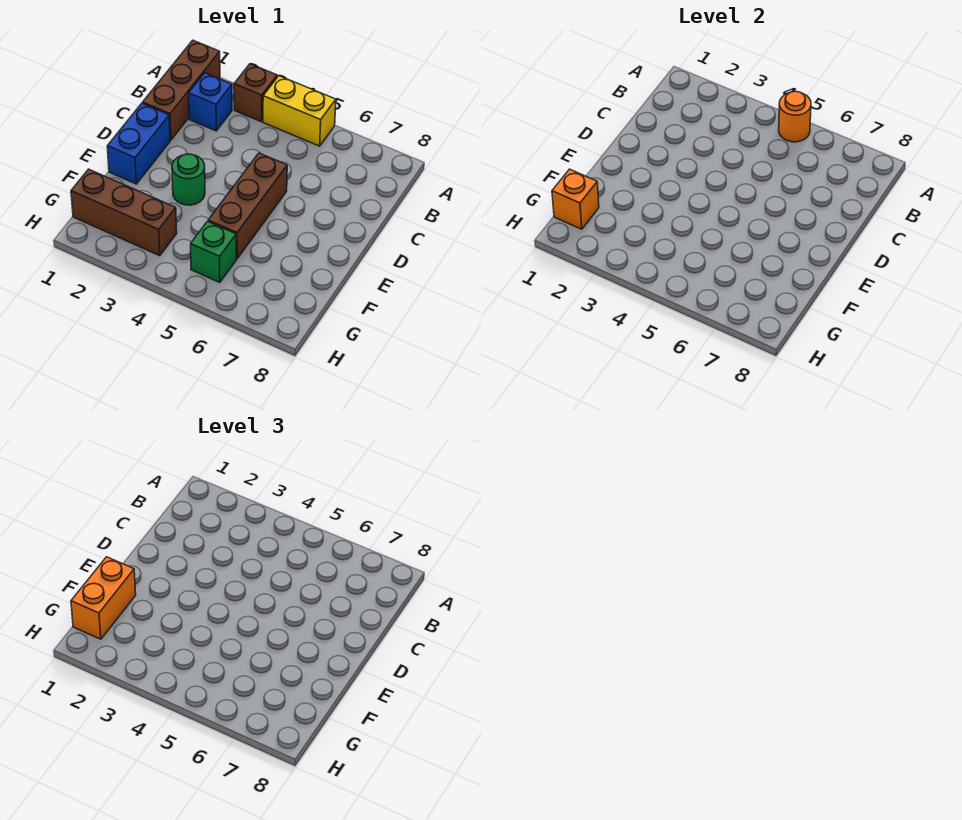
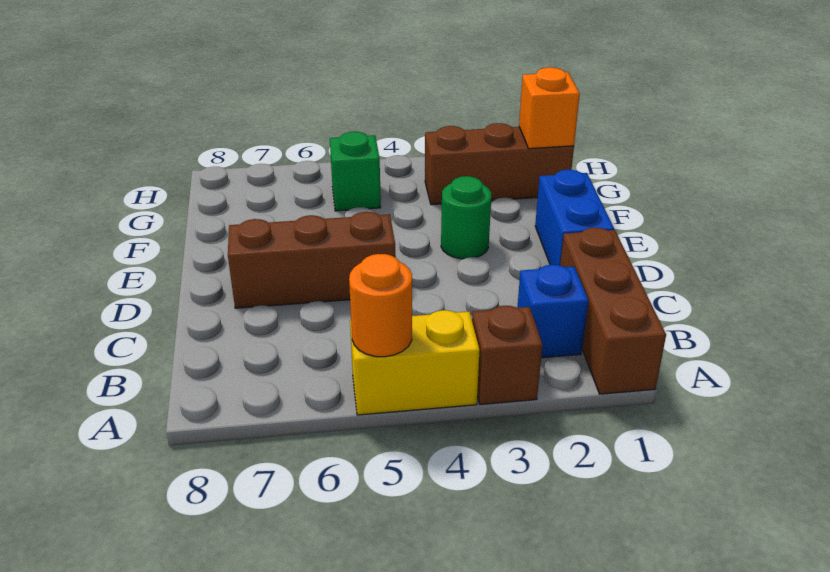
brown brick D5:F5 level 1 -> brown brick D5:D7 level 1
orange brick F1:G1 level 3 -> none

